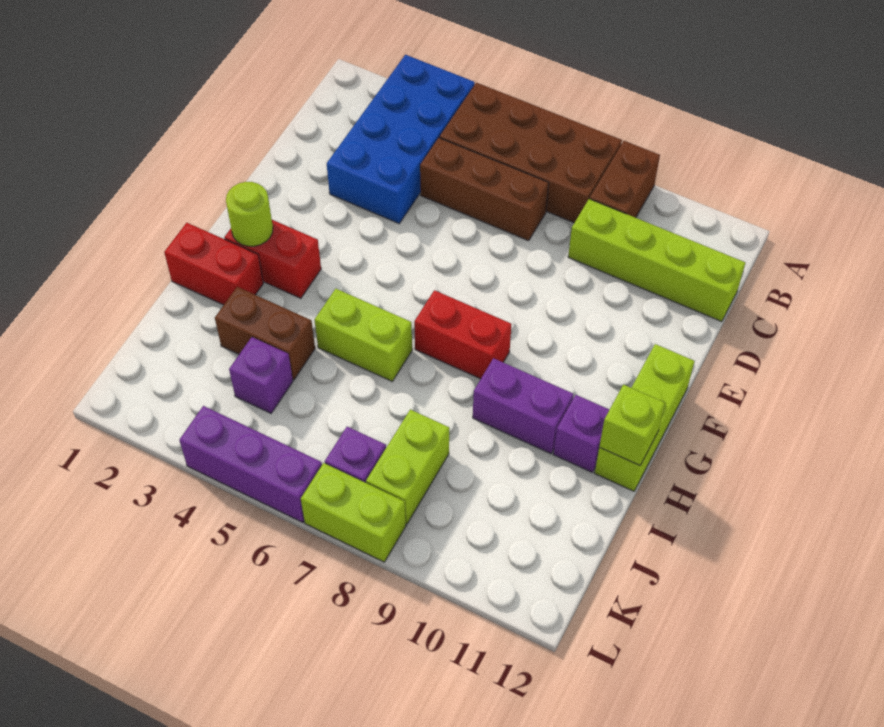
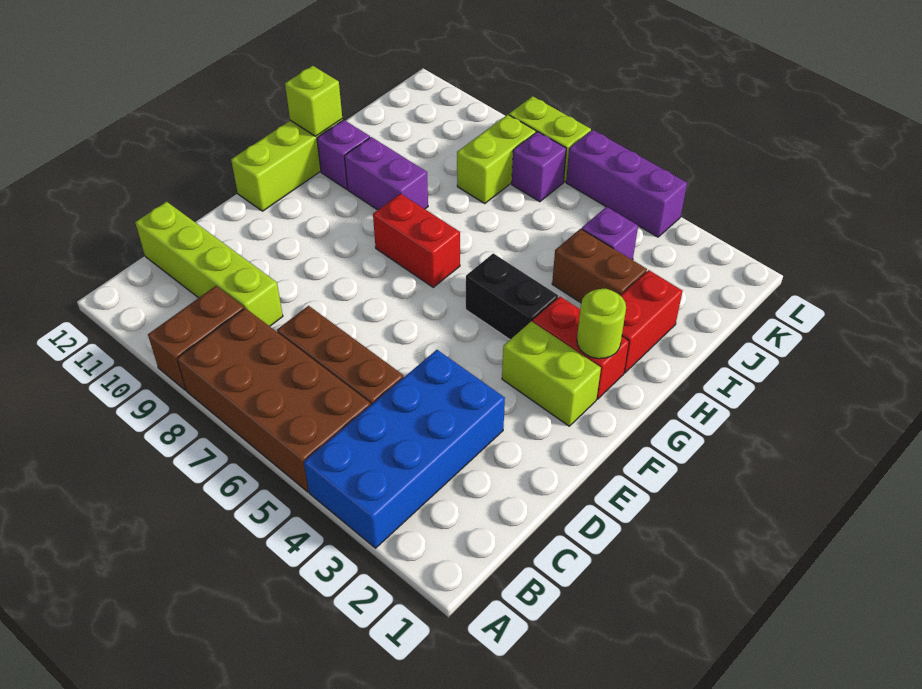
none -> black brick G4:G5 level 1
red brick H1:H2 level 1 -> red brick H2:I2 level 1
lime brick H5:H6 level 1 -> lime brick F2:F3 level 1

